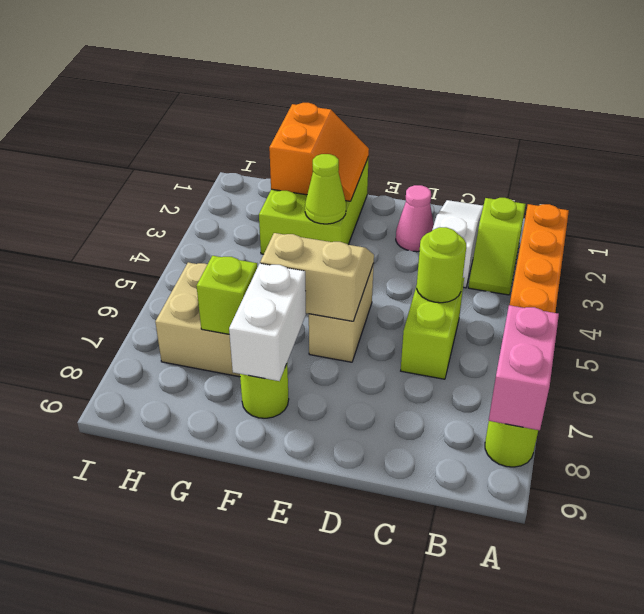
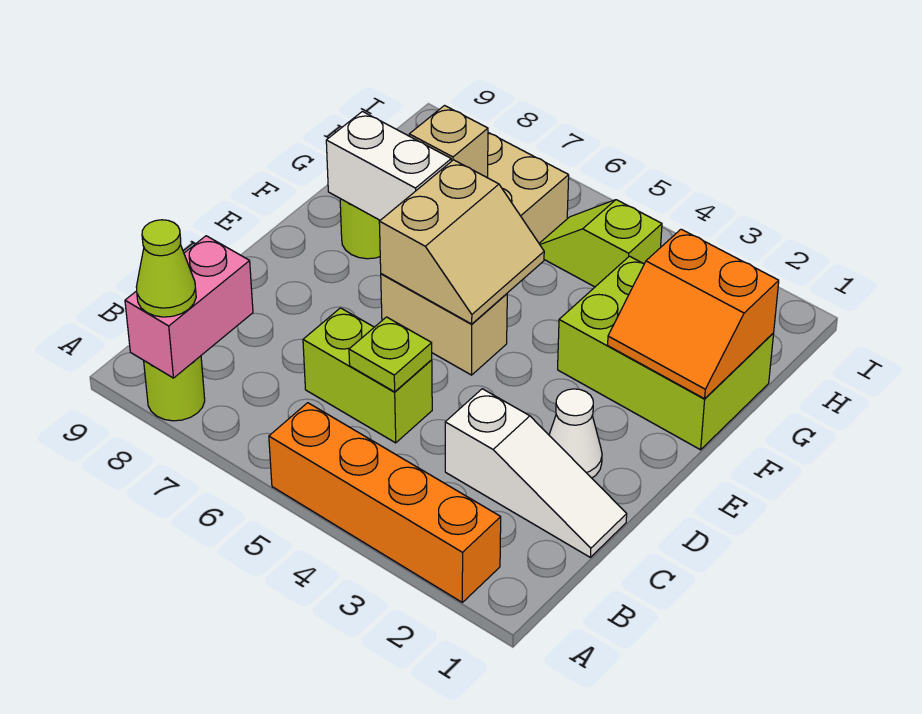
pink brick A7:A8 level 2 -> pink brick A8:B8 level 2
lime slope B2:B3 level 1 top 2 -> lime slope H4:H5 level 1 top 4
lime round brick C5 level 2 -> lime plate C5 level 2
pink cone D2 level 1 -> white cone D2 level 1
lime cone F3 level 2 -> lime cone A8 level 3
lime brick G7 level 2 -> tan brick G7 level 2

